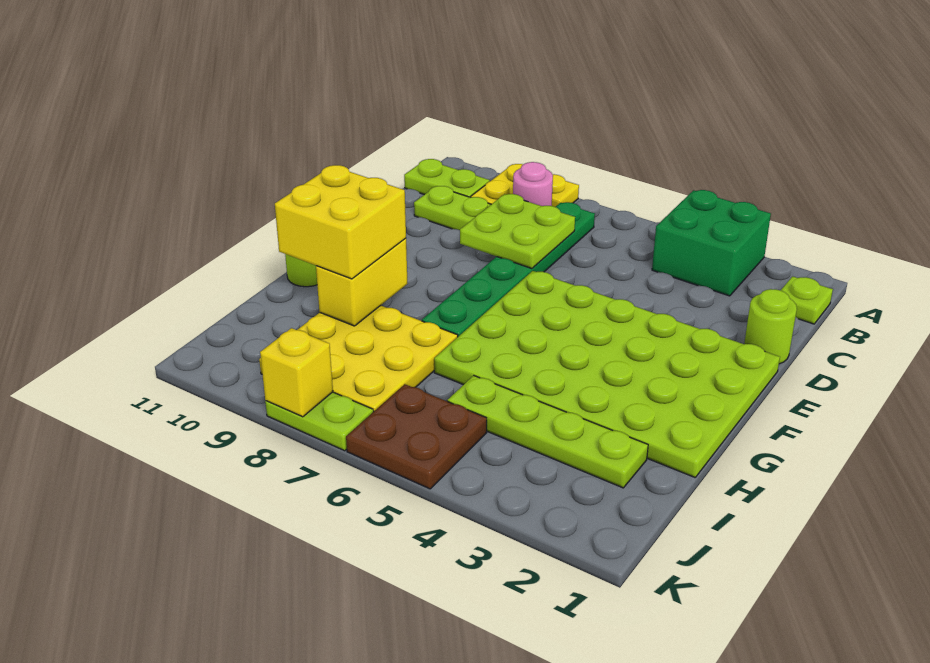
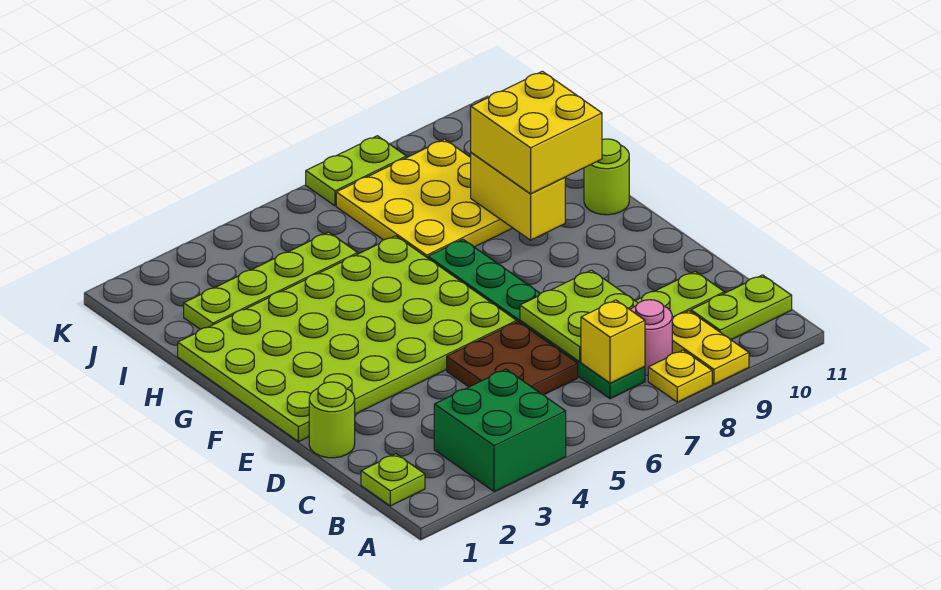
brown plate J5:K6 level 1 -> brown plate C5:D6 level 1
yellow brick K8 level 2 -> yellow brick B7 level 2

